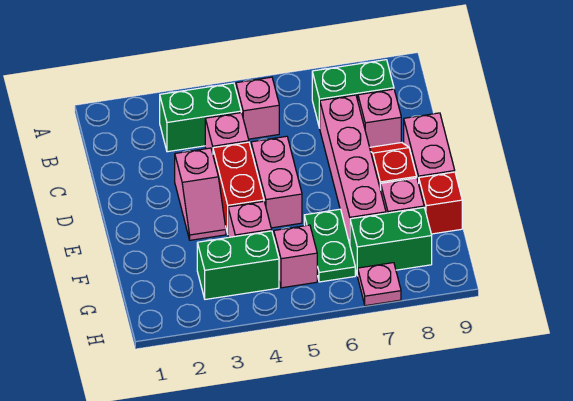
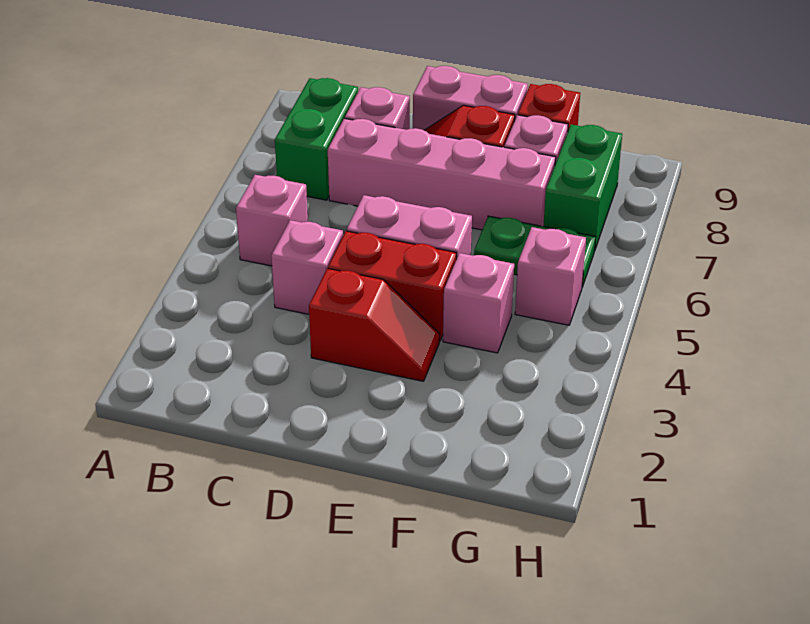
green brick B3:B4 level 1 -> none
pink slope D3:E3 level 1 top D -> red slope D3:E3 level 1 top D
green brick G3:G4 level 1 -> none
pink plate H7 level 1 -> none

